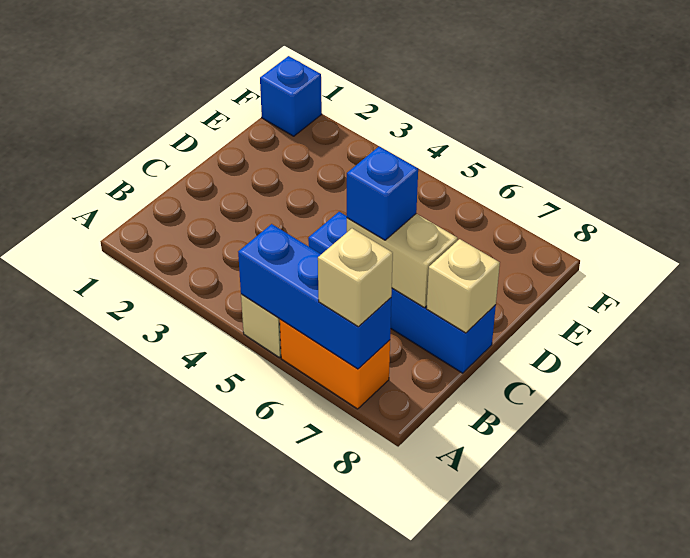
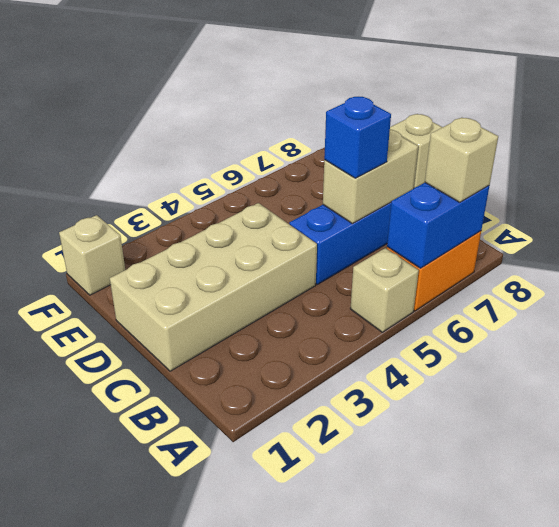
blue brick A5:A7 level 2 -> blue brick A6:A7 level 2
none -> tan brick C1:D4 level 1
blue brick F1 level 1 -> tan brick F1 level 1

